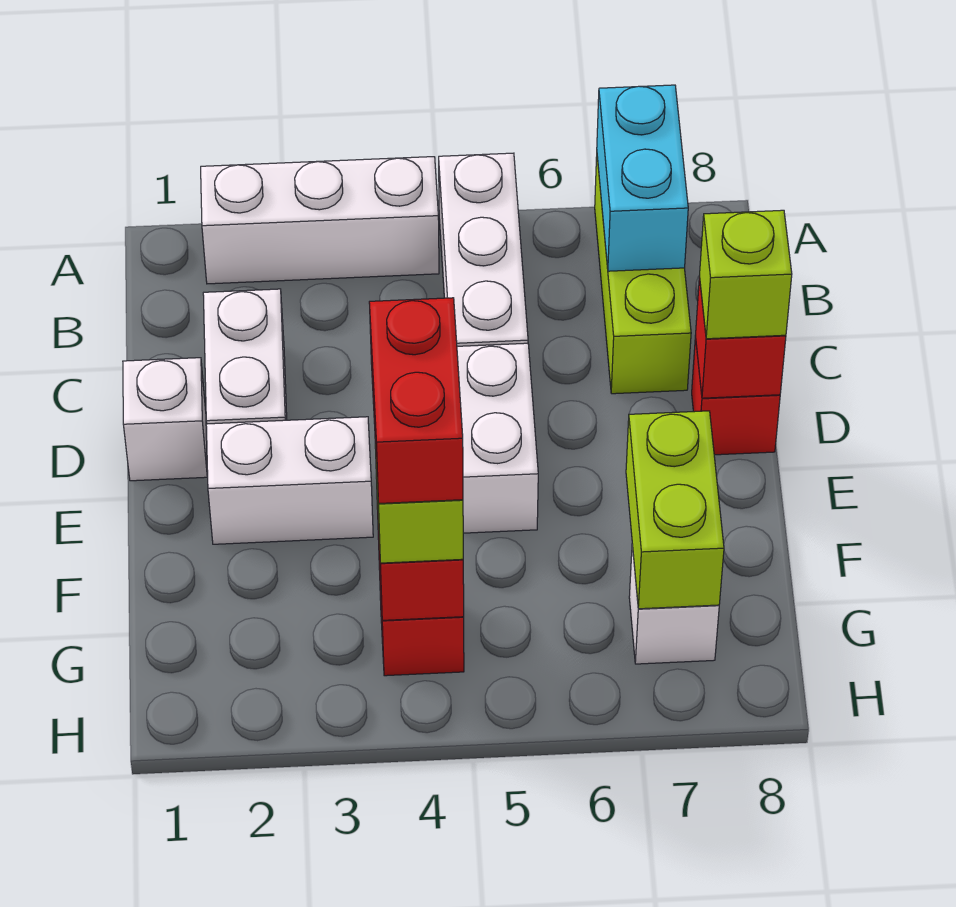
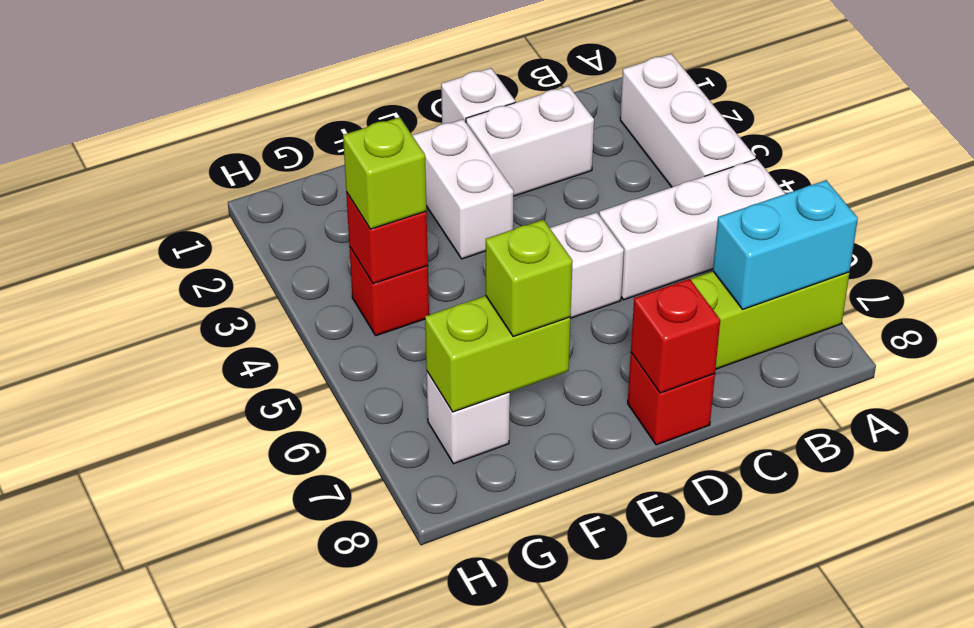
lime brick D8 level 3 -> lime brick F7 level 3
red brick F4:G4 level 4 -> none

